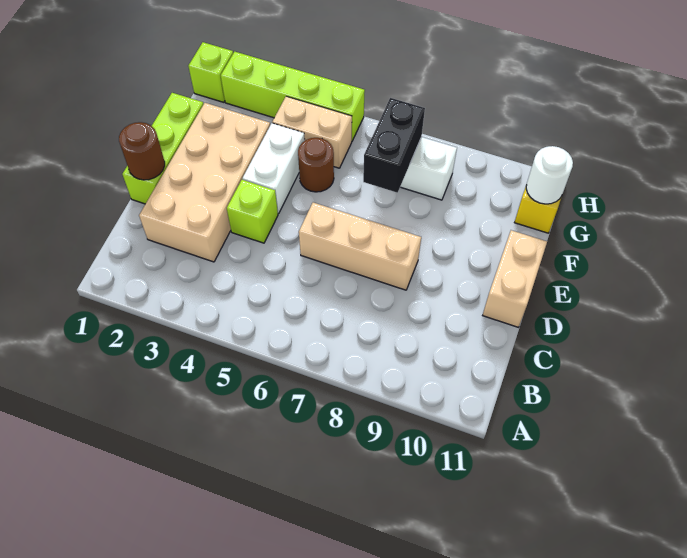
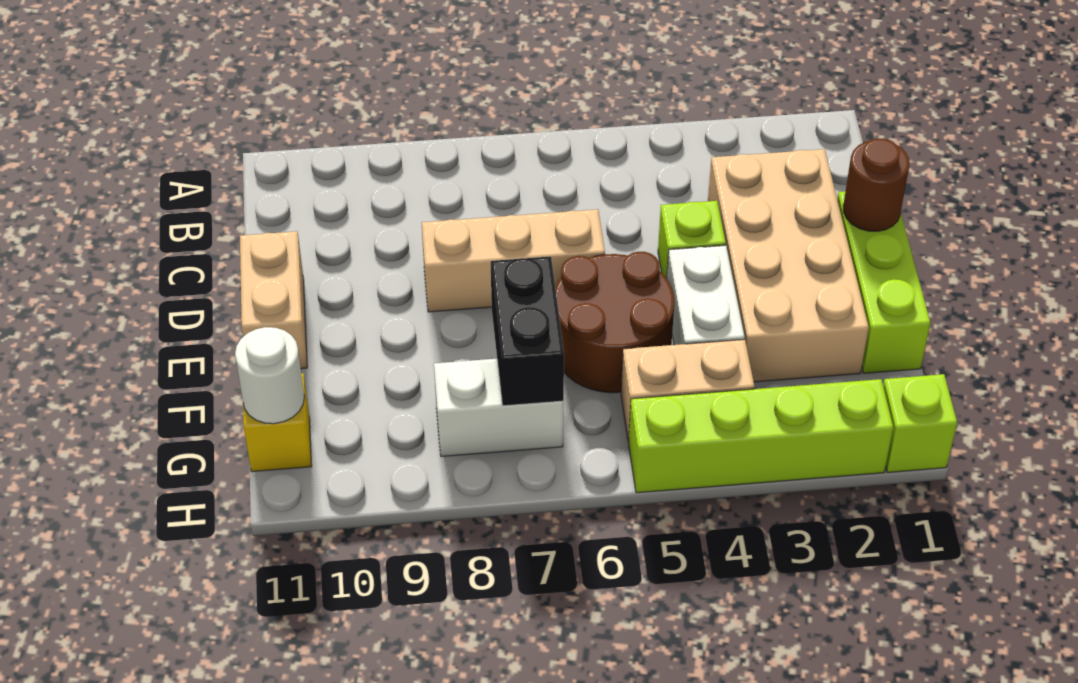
brown round brick F5 level 1 -> brown round brick E5:F6 level 1

